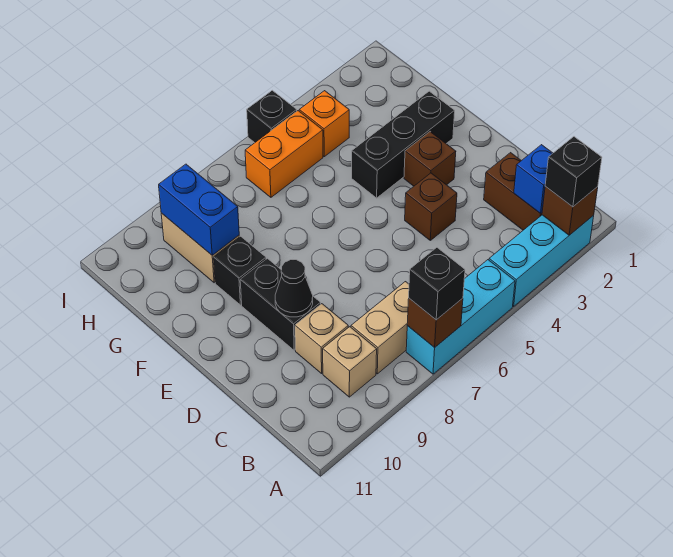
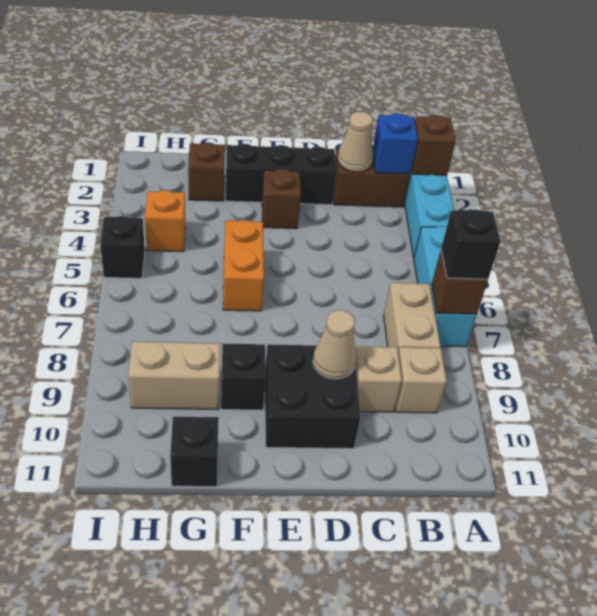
black brick A2 level 3 -> black brick G11 level 1
none -> tan cone C2 level 2
brown brick D4 level 1 -> brown brick G2 level 1
black brick D9:E9 level 1 -> black brick D9:E10 level 1
black cone D9 level 2 -> tan cone D9 level 2
black brick F2:F4 level 1 -> black brick D2:F2 level 1
blue brick G9:H9 level 2 -> none
orange brick H5:H6 level 1 -> orange brick F5:F6 level 1

